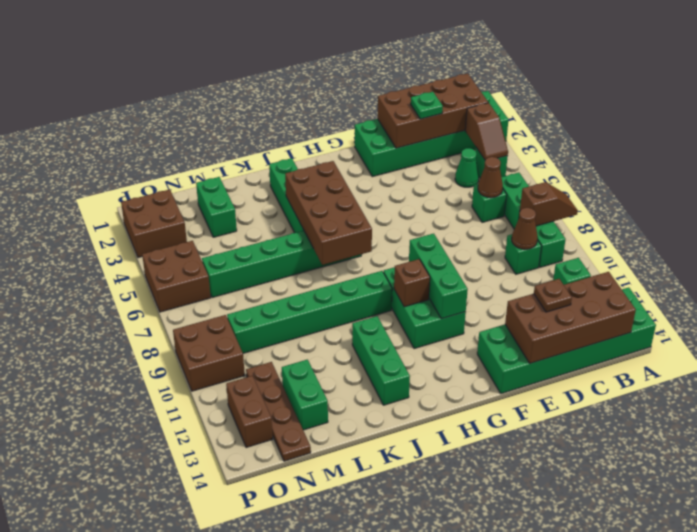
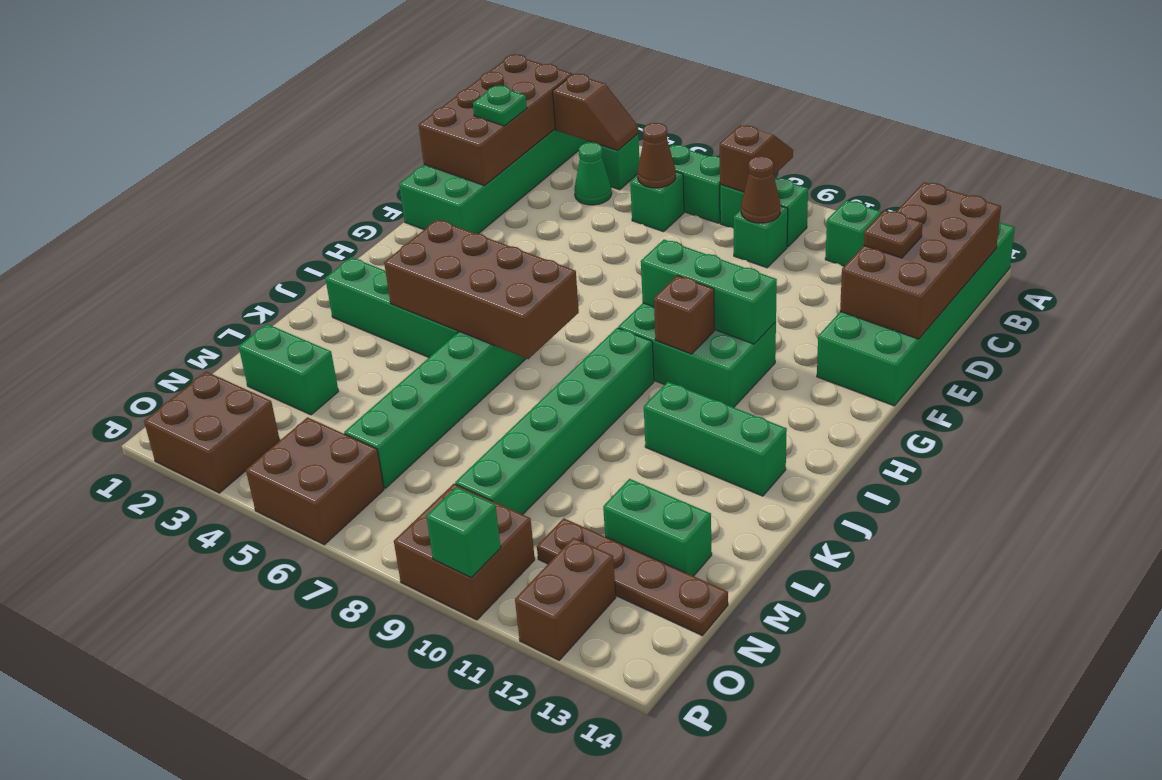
brown brick O12:O13 level 1 -> brown brick O12:P12 level 1
none -> green brick P10 level 2

